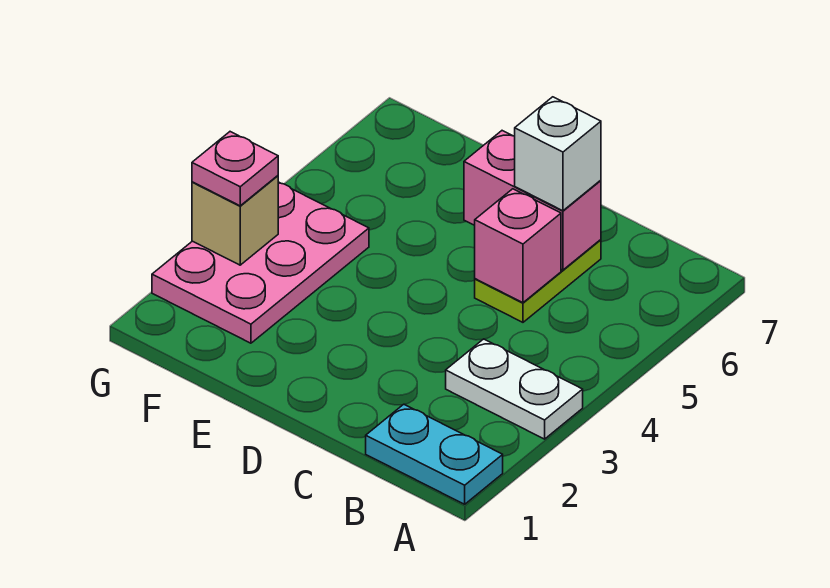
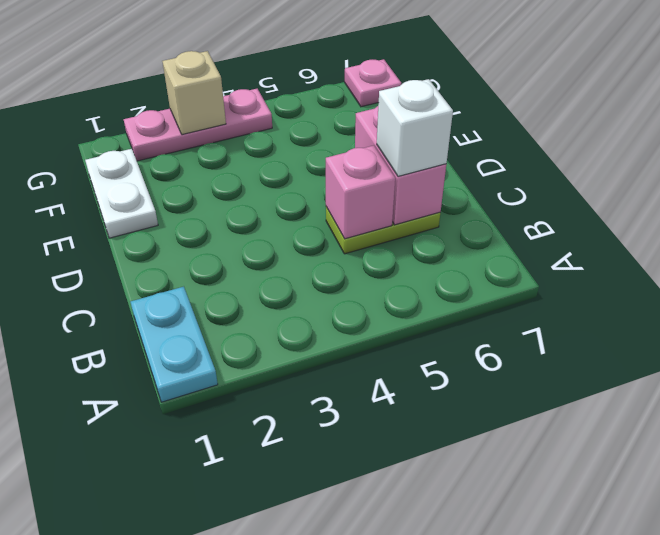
white plate A3:B3 level 1 -> white plate E1:F1 level 1
pink plate F2:G4 level 1 -> pink plate G2:G4 level 1
pink plate G3 level 3 -> pink plate G7 level 1

